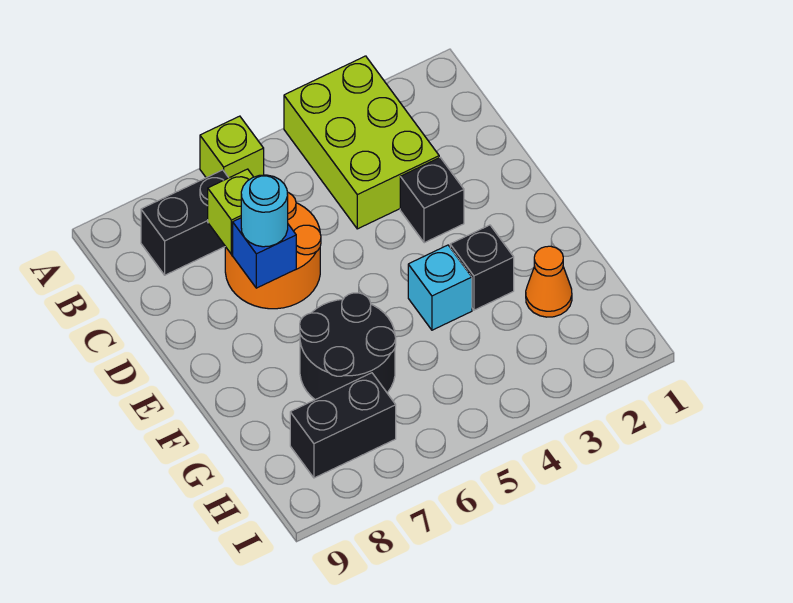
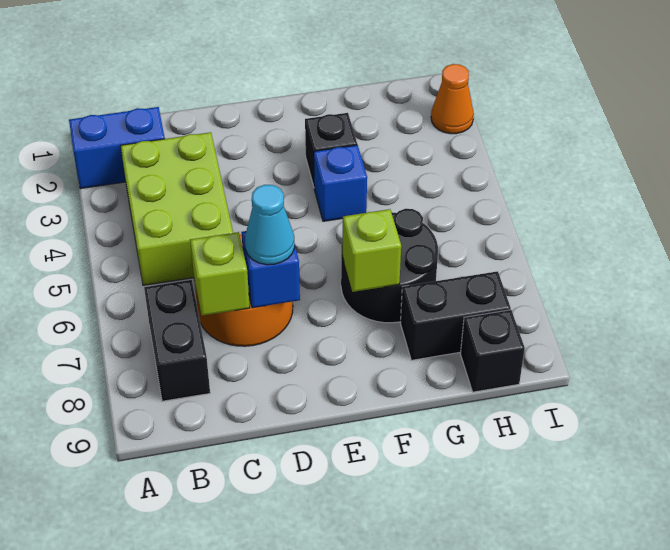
none -> blue brick A2:B2 level 1
lime brick A3:C4 level 1 -> lime brick B3:C5 level 1
lime brick A6 level 1 -> lime brick F7 level 2
black brick D3 level 1 -> black brick H9 level 1
cyan round brick D7 level 3 -> cyan cone D7 level 3
cyan brick F4 level 1 -> blue brick F4 level 1
orange cone G2 level 1 -> orange cone I2 level 1
black brick H7:H8 level 1 -> black brick G8:H8 level 1

